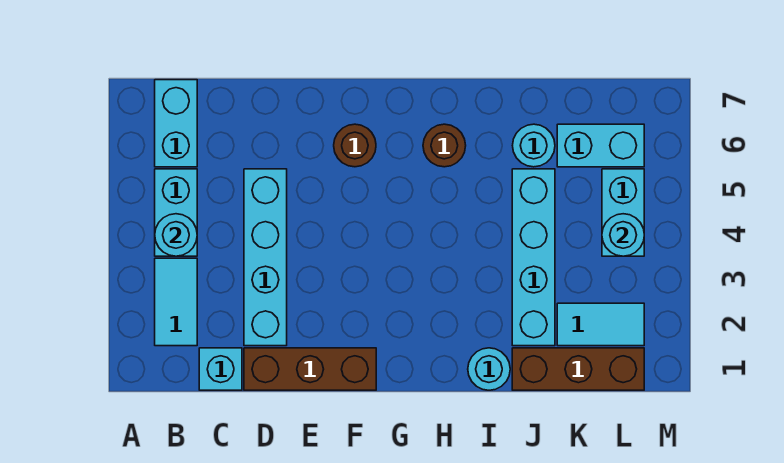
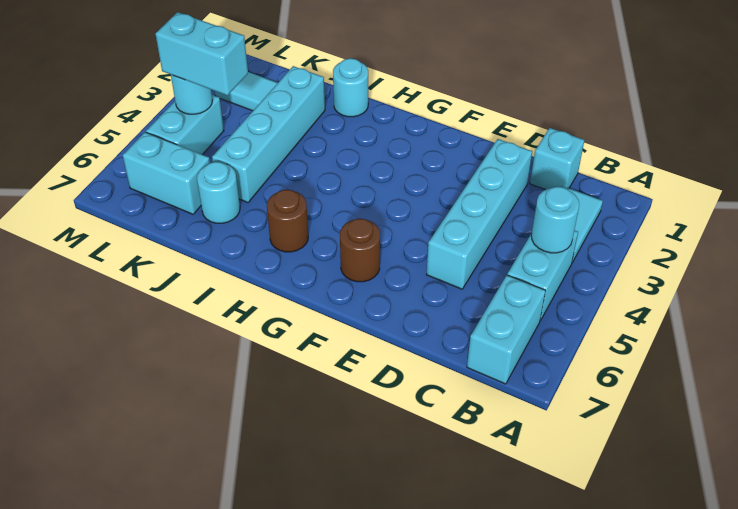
brown brick D1:F1 level 1 -> none
brown brick J1:L1 level 1 -> none
none -> cyan brick K4:L4 level 3

